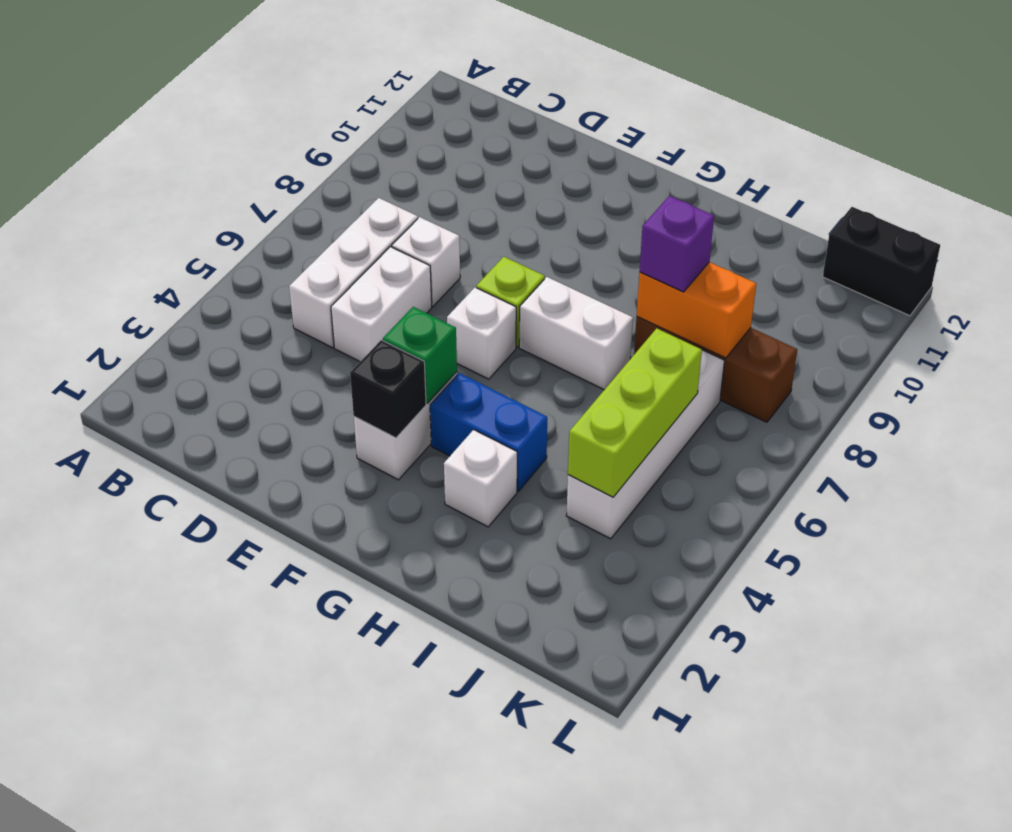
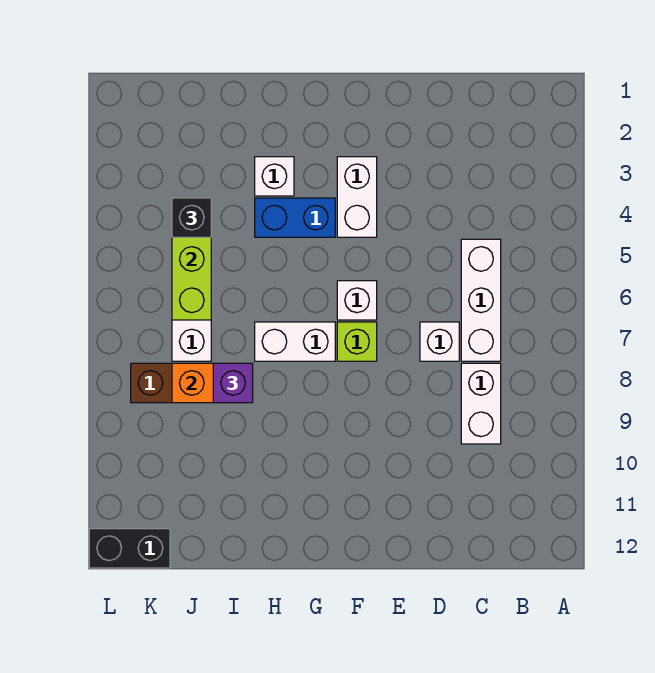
white brick D5:D6 level 1 -> white brick C8:C9 level 1
black brick F3 level 2 -> black brick J4 level 3
green brick F4 level 2 -> none

